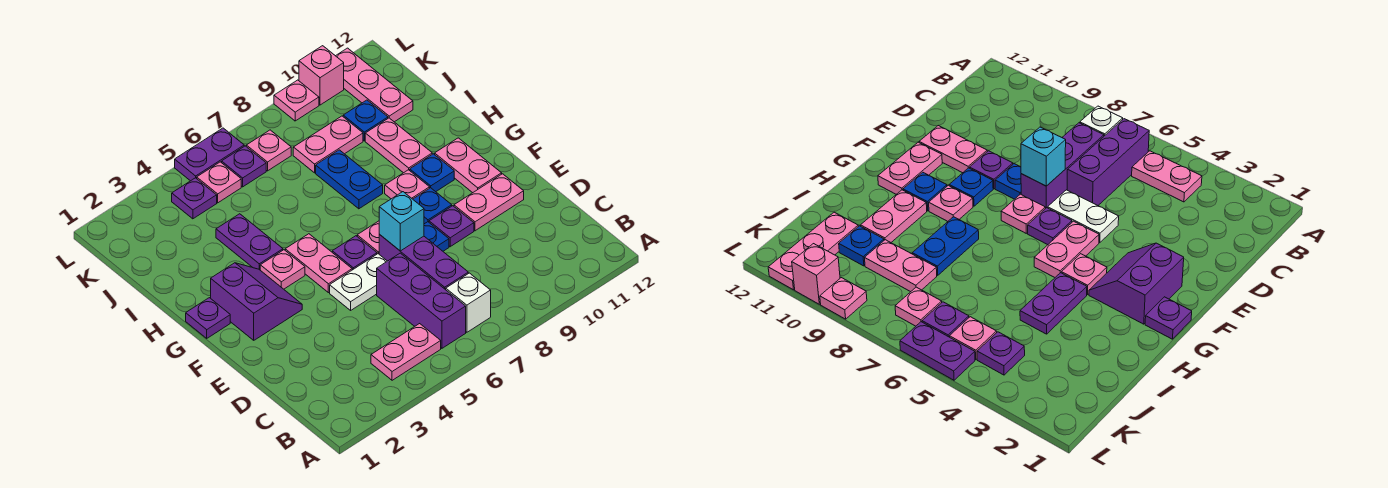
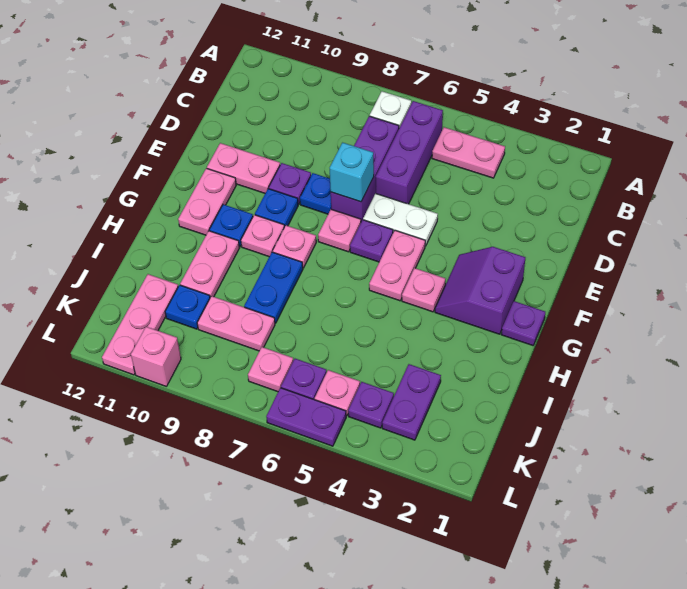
purple plate H4:I4 level 1 -> purple plate J3:K3 level 1
pink plate L9 level 1 -> pink plate G8 level 1

